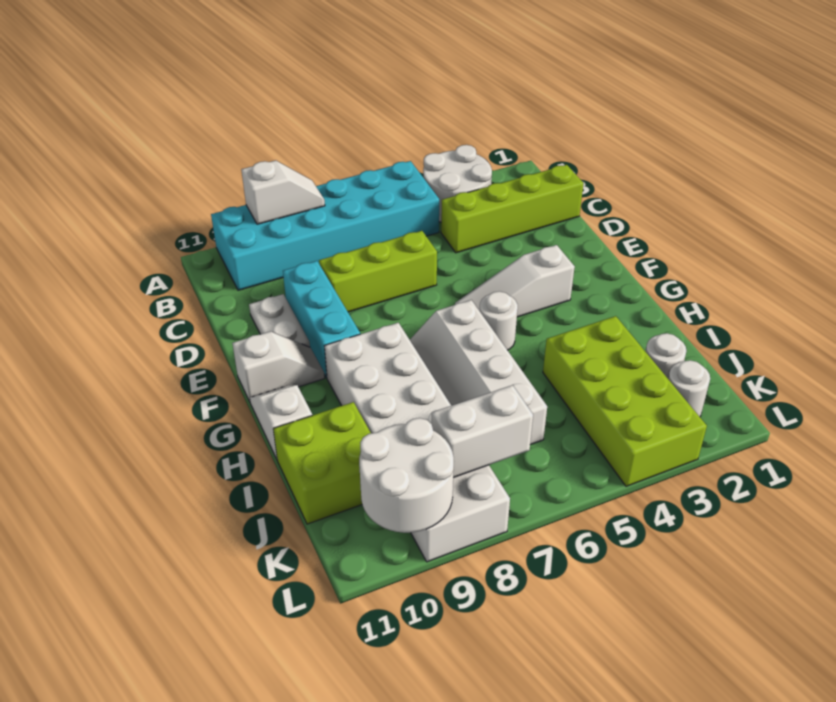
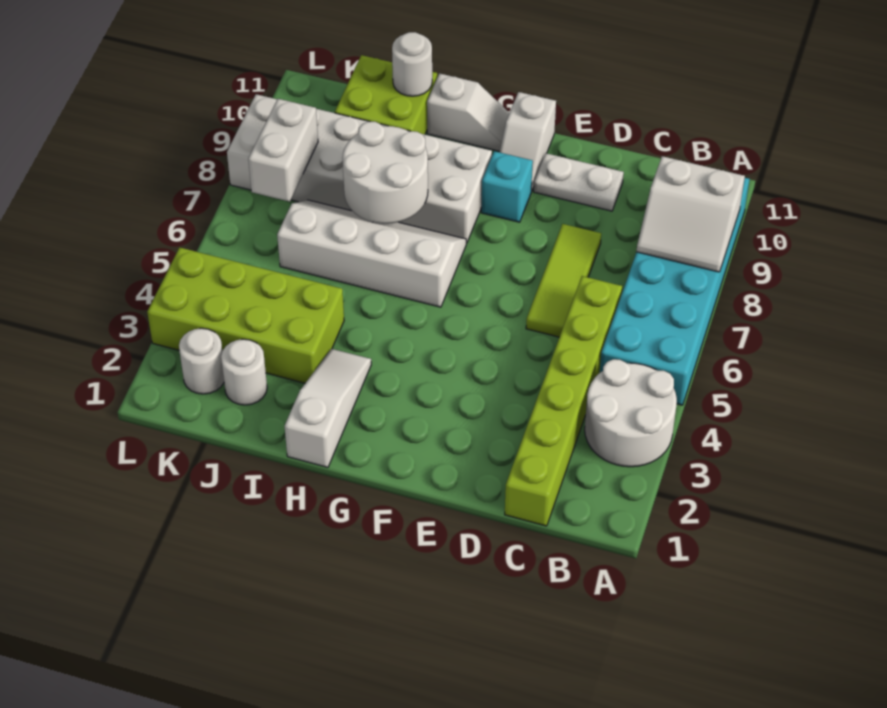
white slope A8:A9 level 2 top 9 -> white slope A8:B9 level 2 top 9
lime brick C1:C4 level 1 -> lime brick C1:C6 level 1
lime brick D6:D8 level 1 -> lime tile D6:D8 level 1
cyan brick D9:F9 level 1 -> cyan brick F9 level 1
white slope F3:F5 level 1 top 3 -> white slope H1:H3 level 1 top 1
white round brick G5 level 1 -> white round brick I11 level 2
white round brick K9:L10 level 2 -> white round brick H7:I8 level 2

